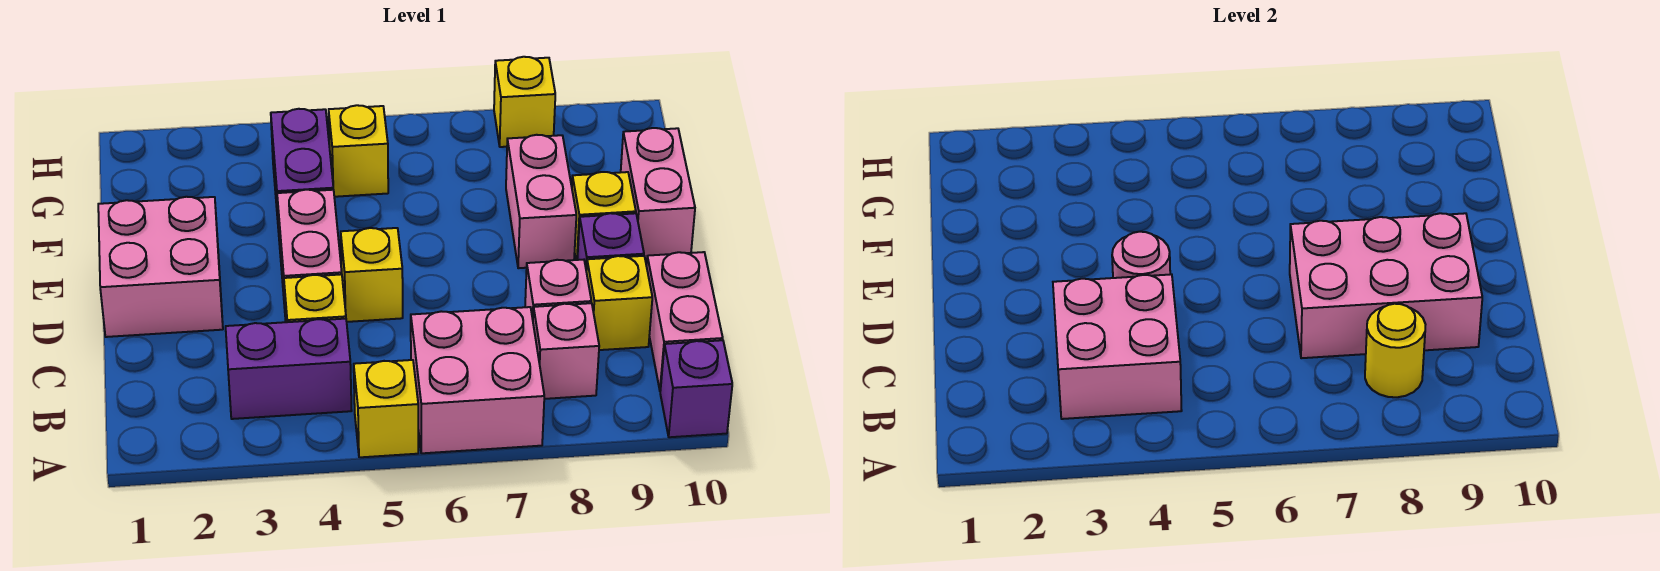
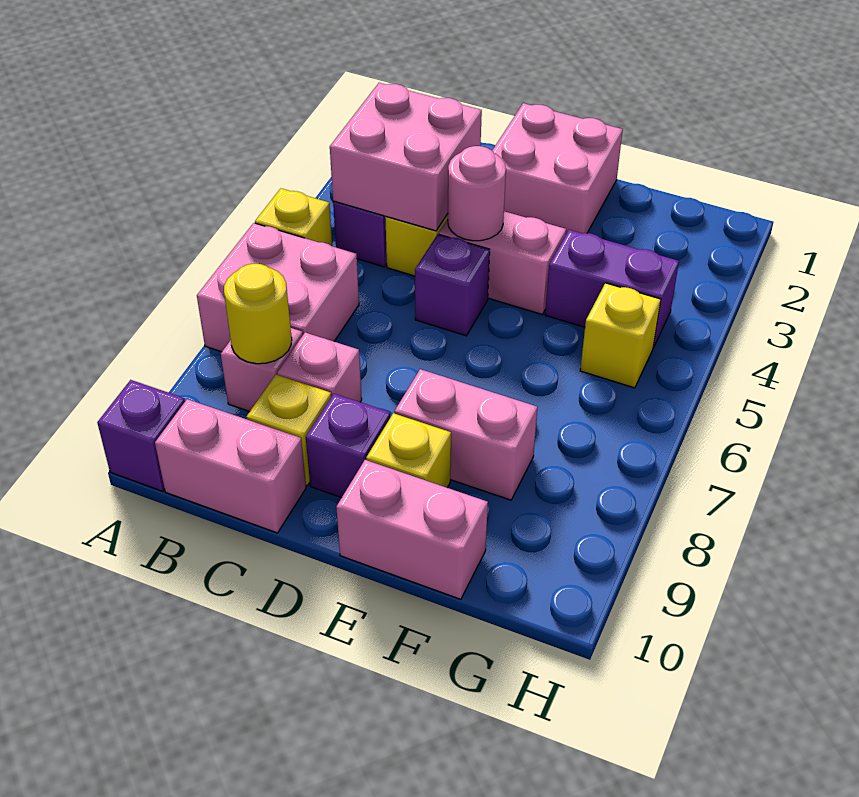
pink brick C7:D9 level 2 -> none
yellow brick D5 level 1 -> purple brick D5 level 1
yellow brick H8 level 1 -> none

